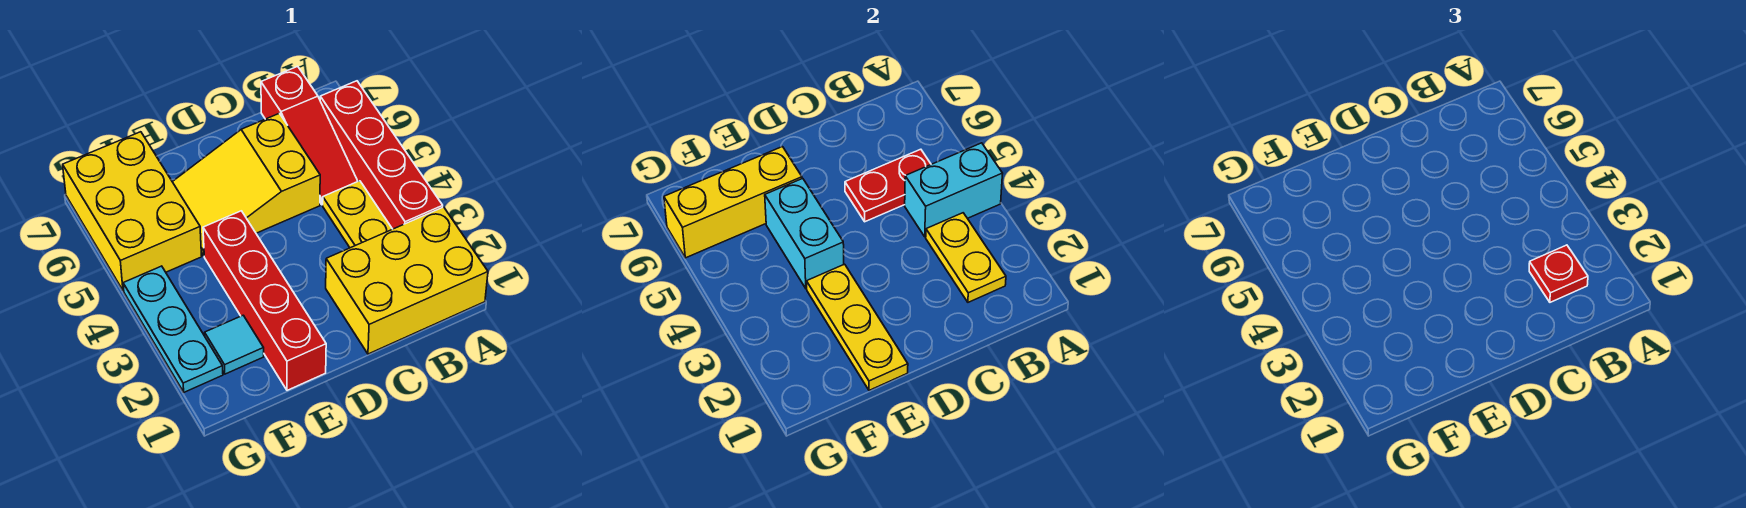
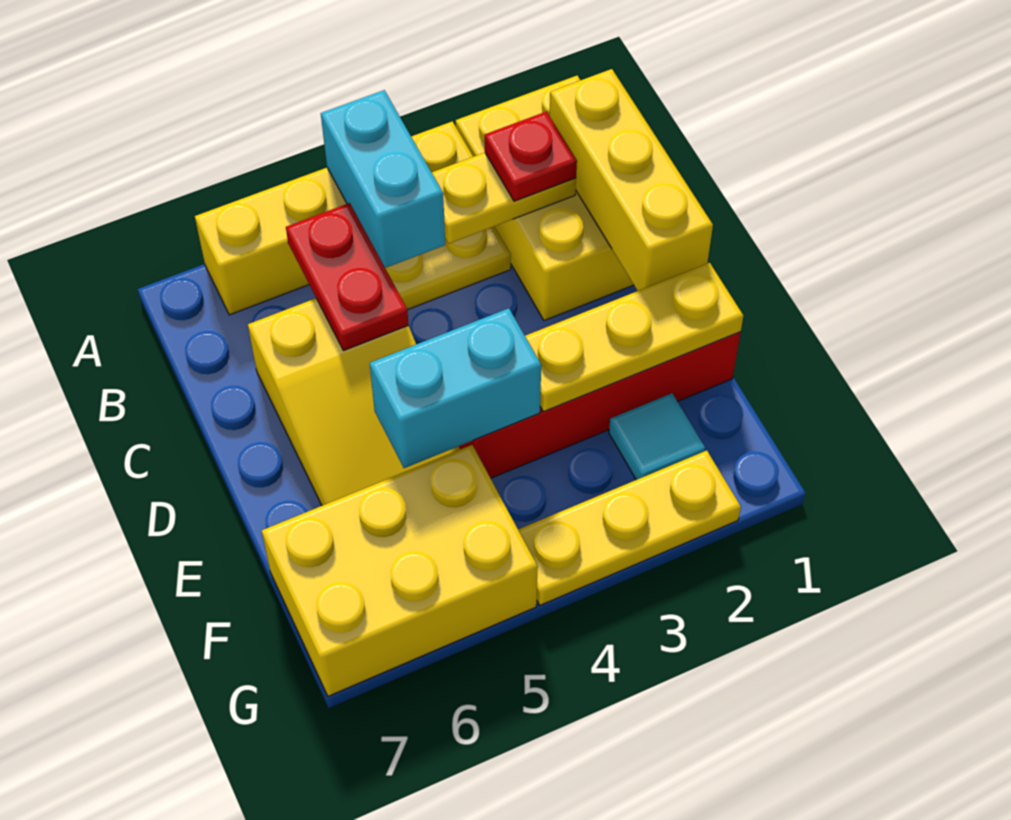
red brick A3:A6 level 1 -> yellow brick A3:A6 level 1
red slope B5:B7 level 1 top 7 -> none
yellow brick E6:G6 level 2 -> yellow brick B1:D1 level 2
cyan plate G2:G4 level 1 -> yellow plate G2:G4 level 1

